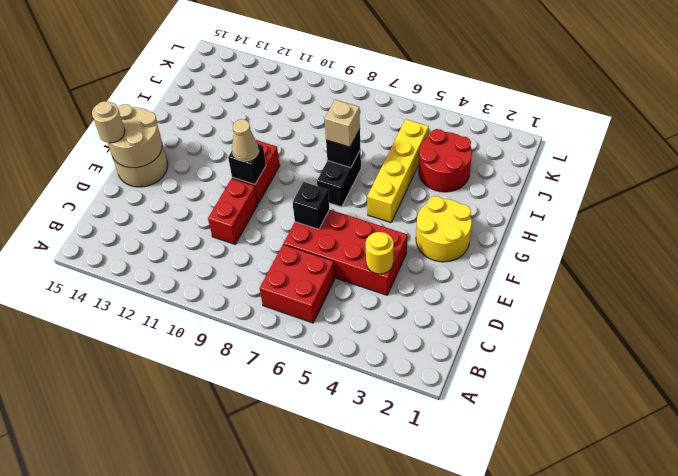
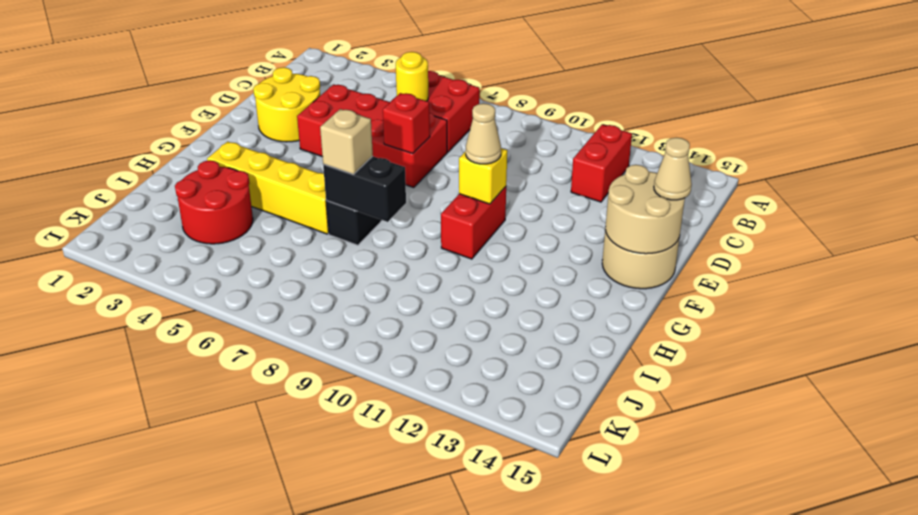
yellow round brick D4 level 2 -> yellow round brick C6 level 2
red brick D10:E10 level 1 -> red brick B12:C12 level 1
black brick E7 level 2 -> red brick E7 level 2
tan round brick E15 level 3 -> tan cone E15 level 3
yellow round brick F2:G3 level 1 -> yellow round brick D2:E3 level 1
black brick F10 level 2 -> yellow brick F10 level 2
yellow brick G5:J5 level 1 -> yellow brick H3:H6 level 1
black brick H7 level 2 -> black brick H7:H8 level 2

